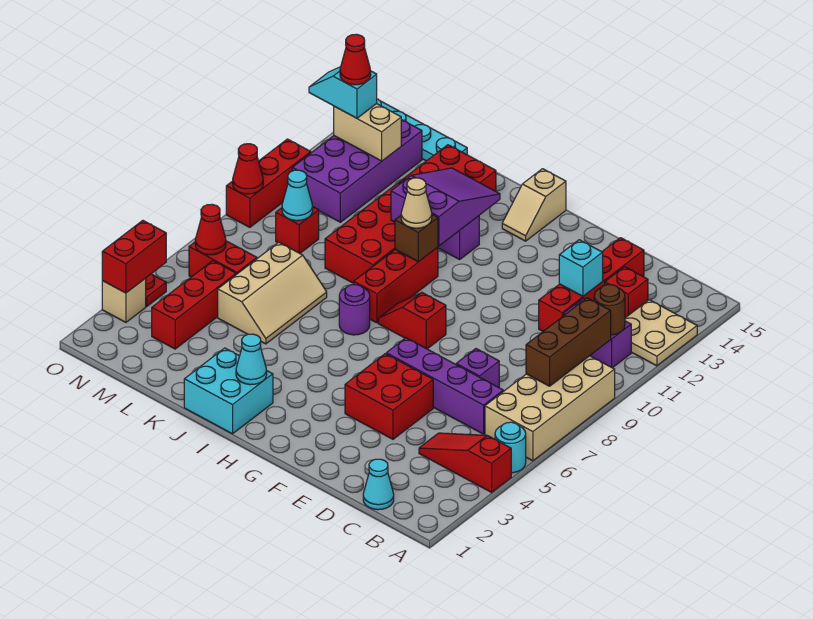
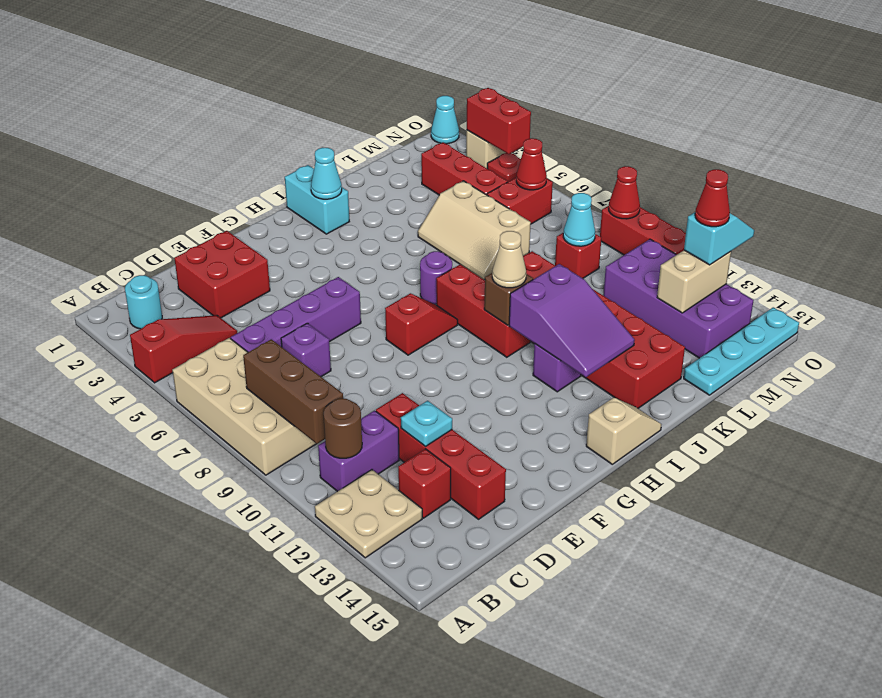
cyan round brick A5 level 1 -> cyan round brick B2 level 1
cyan cone C1 level 1 -> cyan cone O1 level 1
cyan brick D12 level 2 -> cyan plate D12 level 2
red brick E4:F5 level 1 -> red brick D2:E3 level 1
tan slope H14:H15 level 1 top 15 -> tan slope H15:I15 level 1 top H
cyan brick I1:J2 level 1 -> cyan brick I1:I2 level 1

